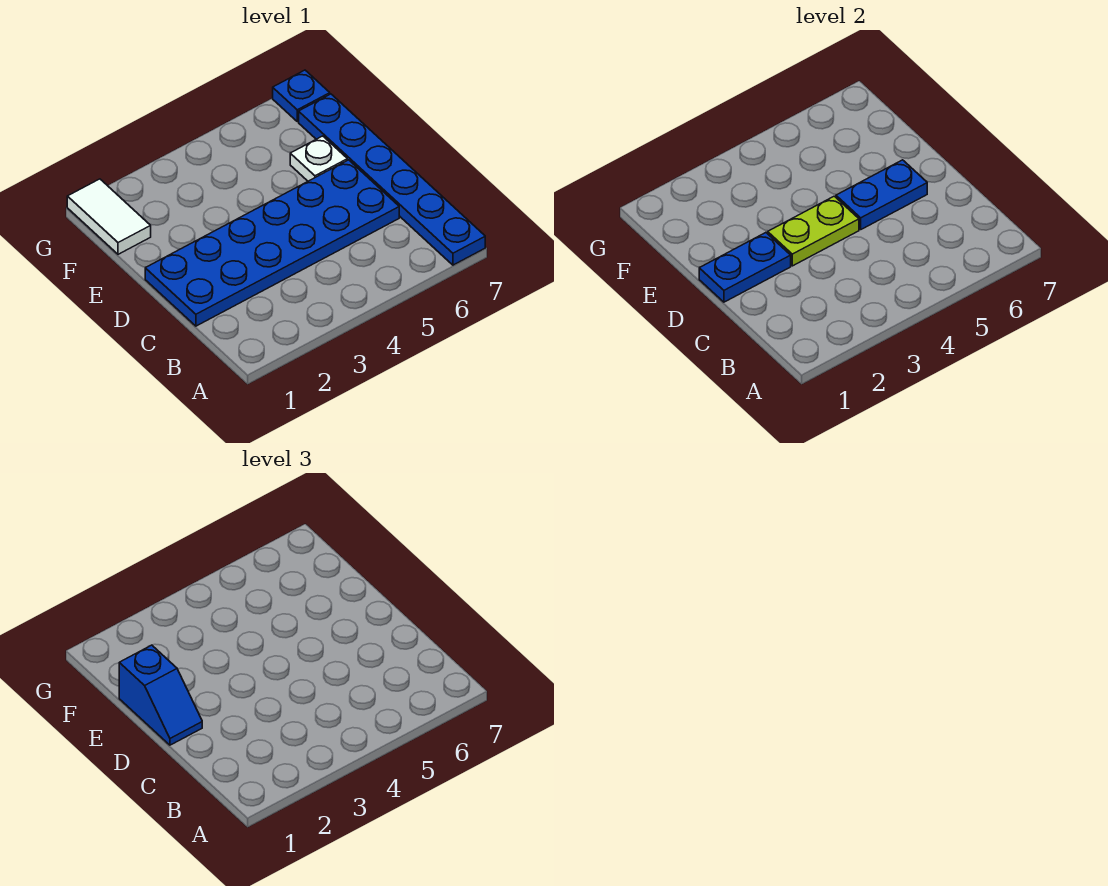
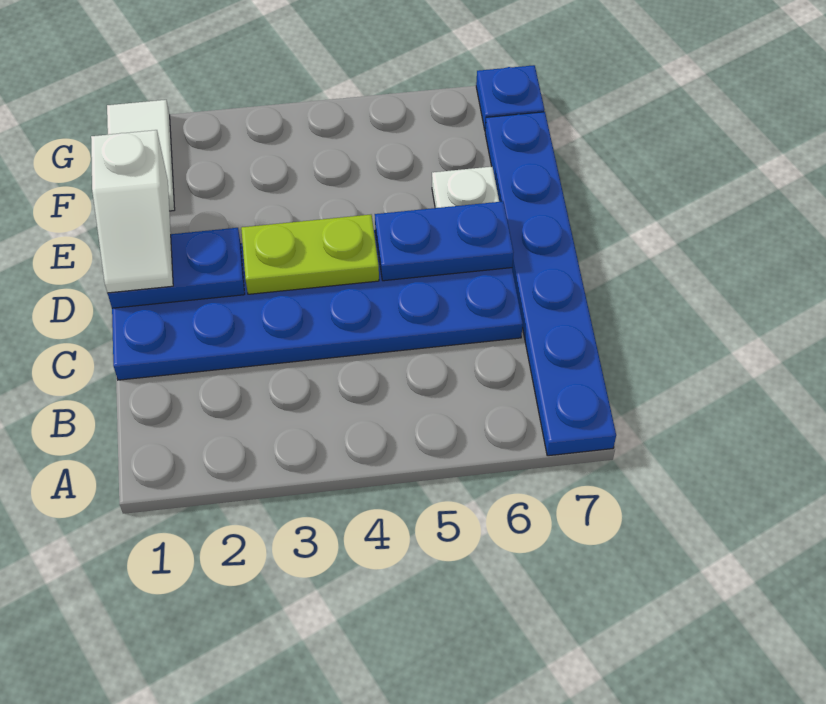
blue slope D1:E1 level 3 top E -> white slope D1:E1 level 3 top E

